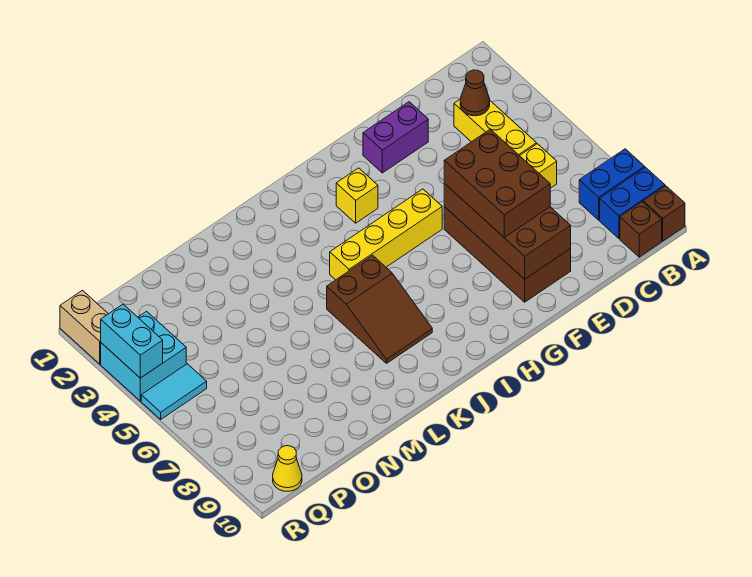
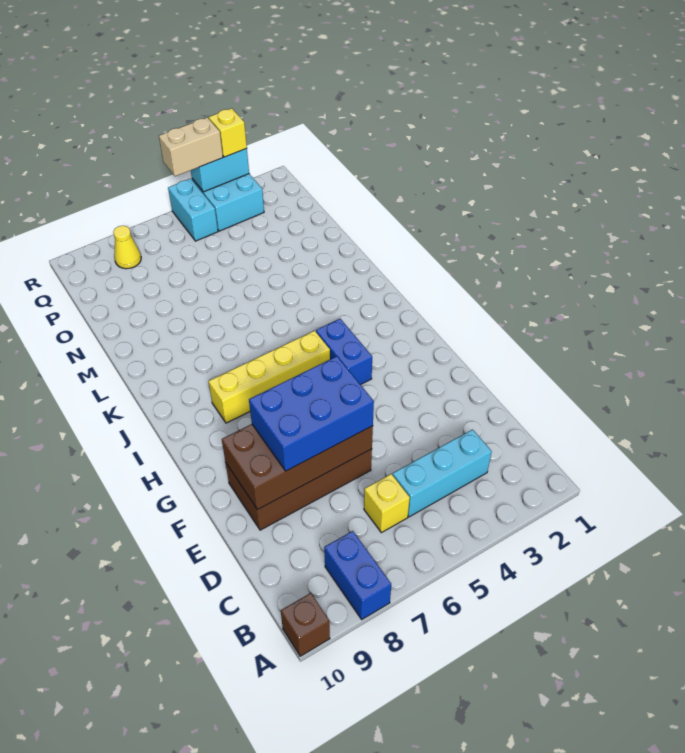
blue brick A9:B9 level 1 -> blue brick H4:I4 level 1
brown brick B10 level 1 -> none
yellow brick C3:C5 level 1 -> cyan brick C3:C5 level 1
brown cone C3 level 2 -> none
purple brick E2:F2 level 1 -> none
brown brick E6:F8 level 3 -> blue brick E6:F8 level 3
yellow brick G5:J5 level 1 -> yellow brick I5:I8 level 1
yellow brick H3 level 1 -> yellow brick R3 level 3
brown slope J6:K8 level 1 top 6 -> none
cyan tile Q5:R5 level 1 -> cyan brick Q5:R5 level 1
yellow cone Q10 level 1 -> yellow cone Q8 level 1
tan brick R1:R2 level 1 -> tan brick R4:R5 level 3

